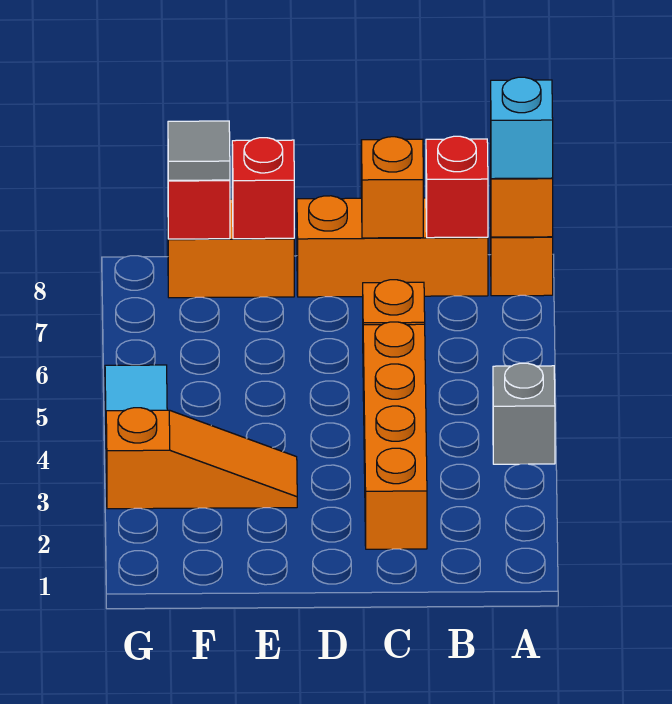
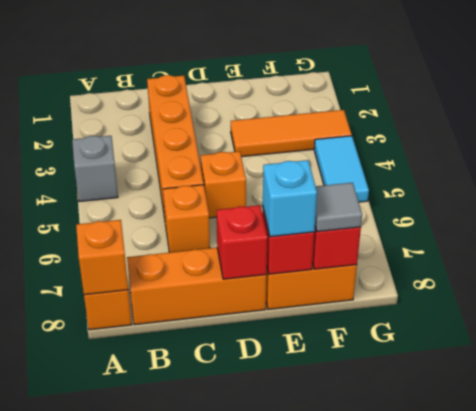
cyan brick A8 level 3 -> cyan brick E8 level 3
red brick B8 level 2 -> red brick D8 level 2
orange brick C8 level 2 -> orange brick D5 level 1
orange slope E3:G3 level 1 top G -> orange tile E3:G3 level 1

